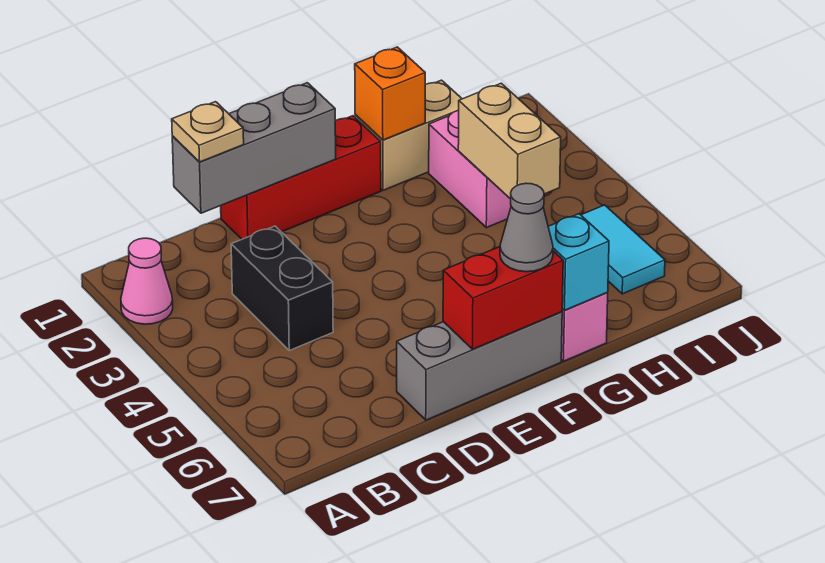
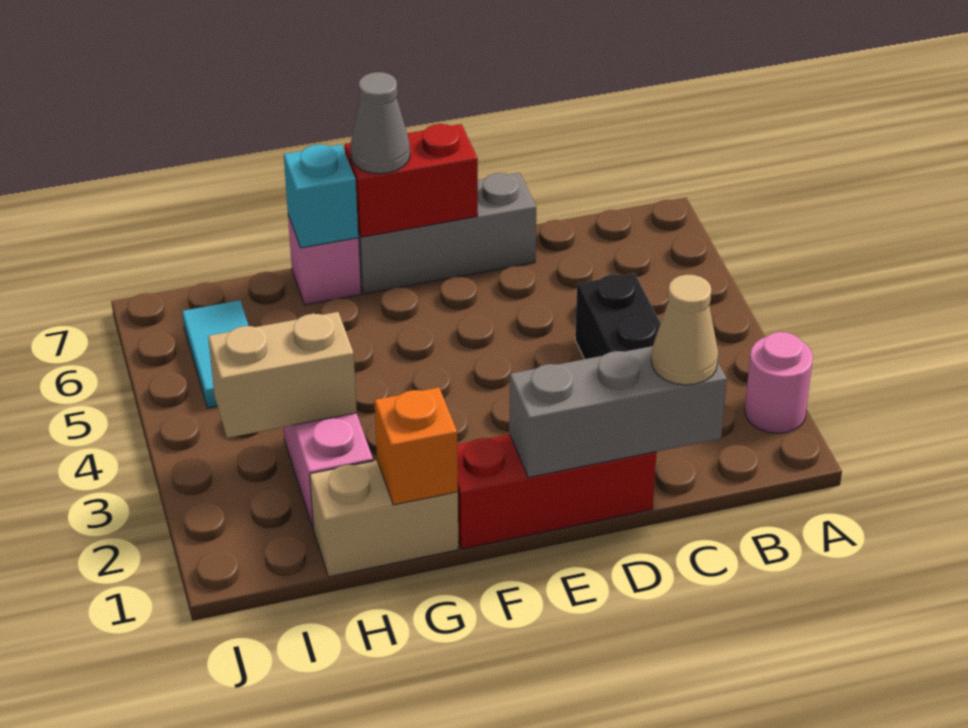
pink cone A2 level 1 -> pink round brick A2 level 1
tan plate C1 level 3 -> tan cone C1 level 3
tan brick H3:H4 level 2 -> tan brick H3:I3 level 2

